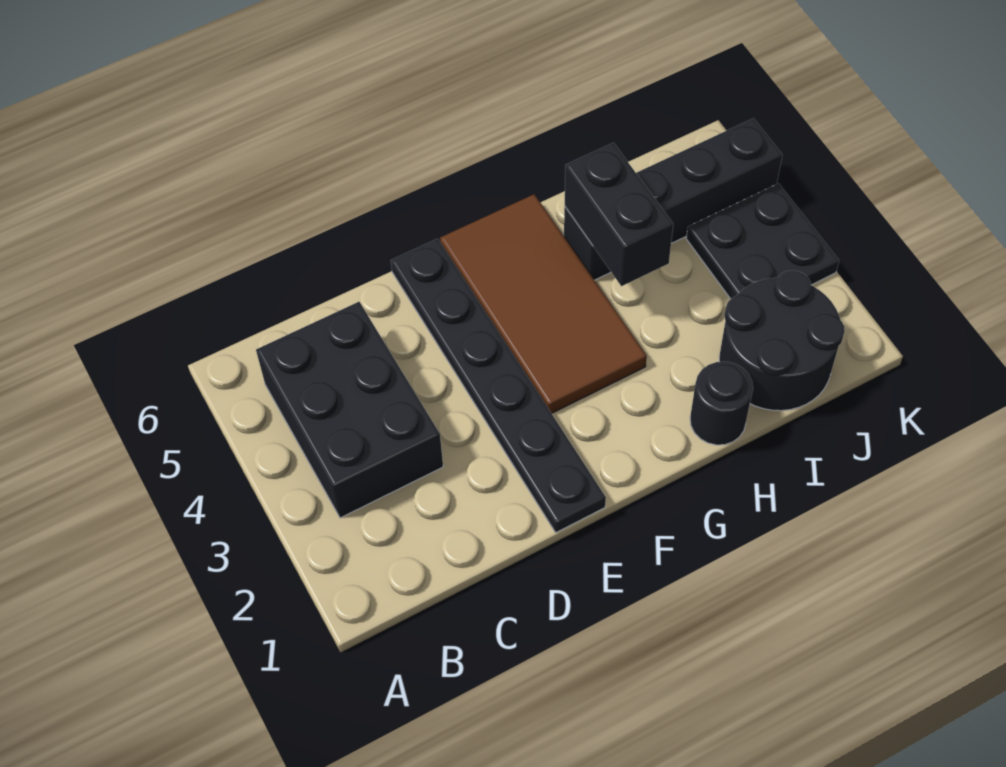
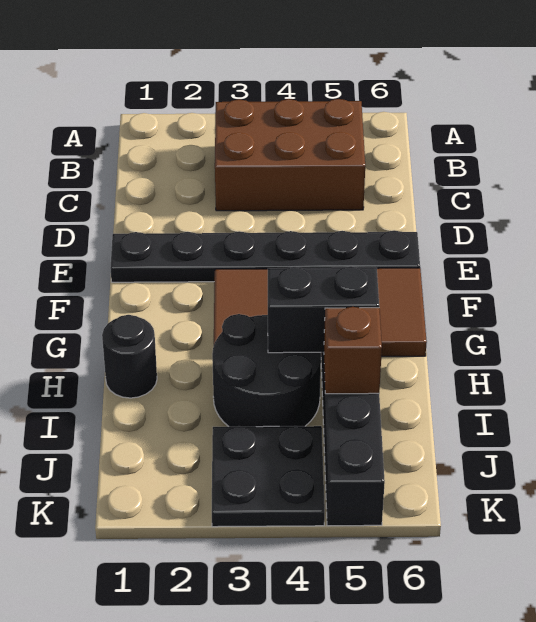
black brick B3:C5 level 1 -> brown brick B3:C5 level 1
black round brick I1:J2 level 1 -> black round brick H3:I4 level 1
none -> brown brick I5 level 2

